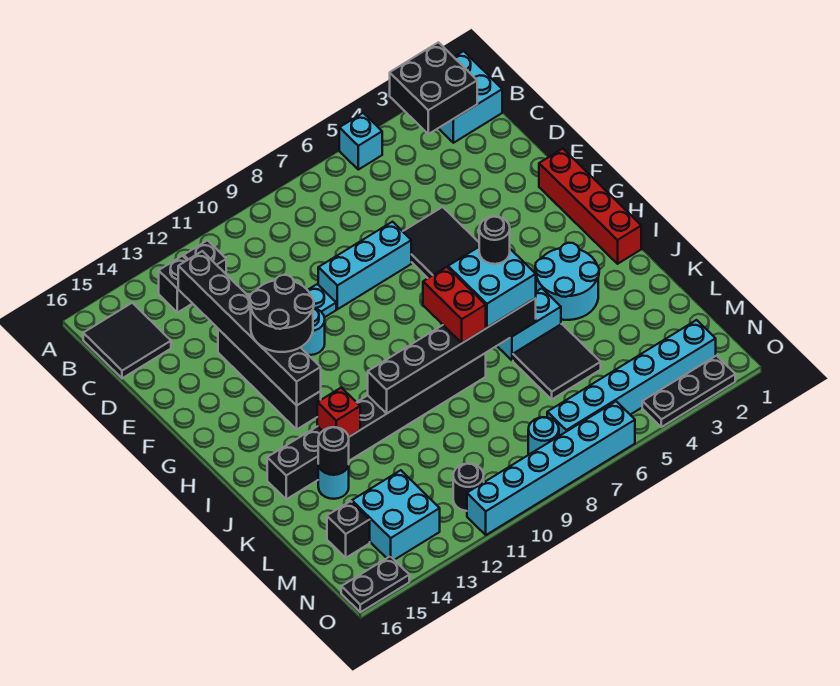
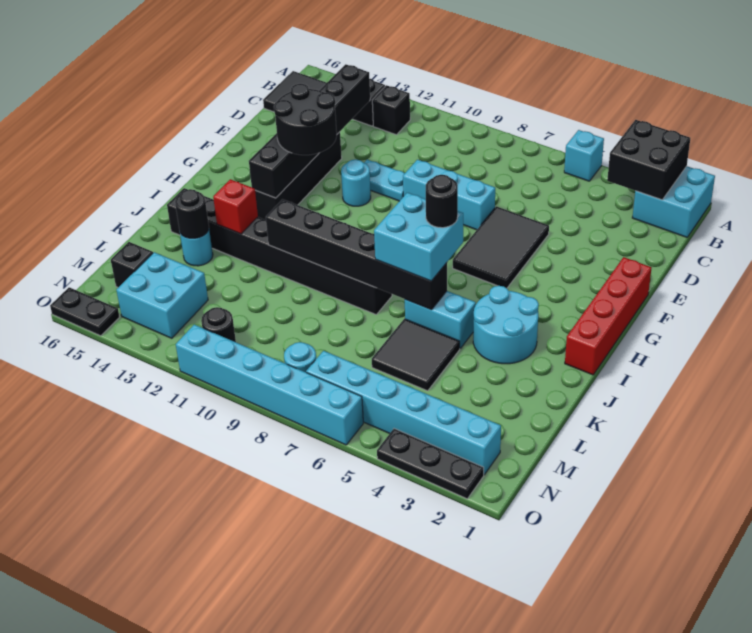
red brick I8:J8 level 3 -> none

